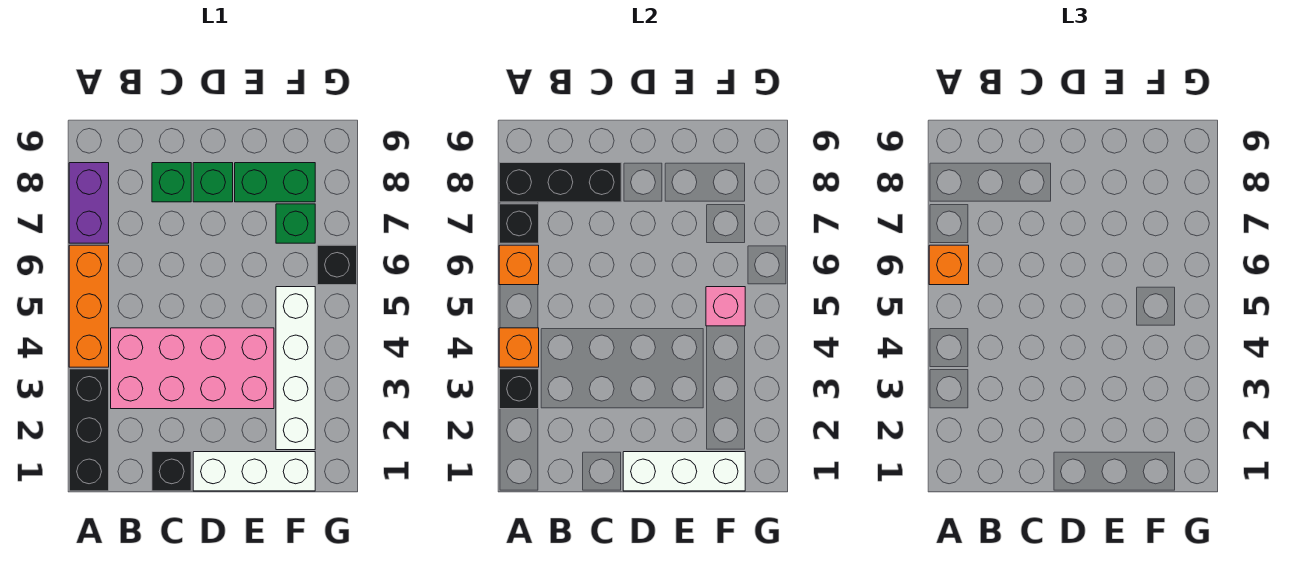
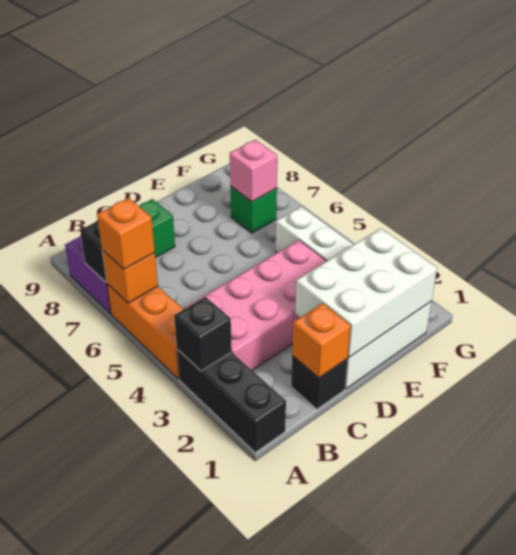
orange brick A4 level 2 -> orange brick C1 level 2
black brick A8:C8 level 2 -> none
white brick D1:F1 level 2 -> white brick D1:F2 level 2
green brick D8 level 1 -> none
green brick E8:F8 level 1 -> none
pink brick F5 level 2 -> pink brick F7 level 2
black brick G6 level 1 -> none

